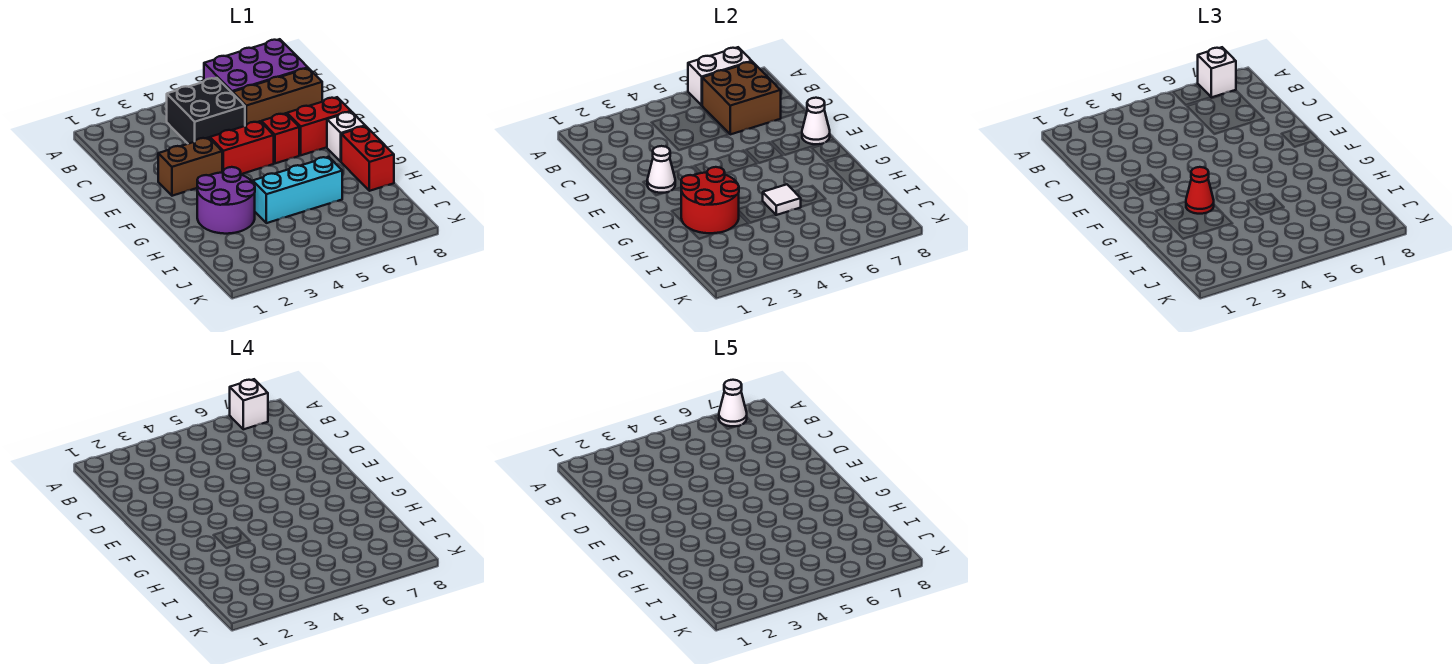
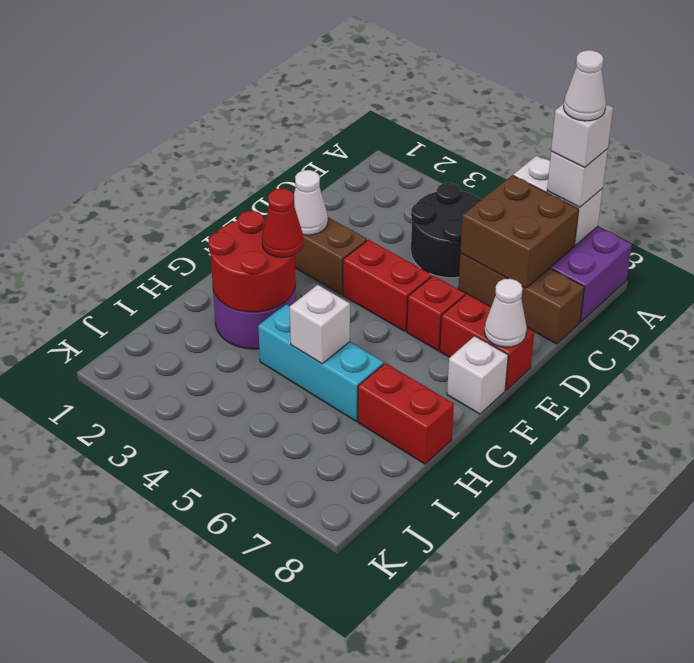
black brick B4:C5 level 1 -> black round brick B4:C5 level 1
red brick G8:H8 level 1 -> red brick H7:H8 level 1
white tile H5 level 2 -> white brick H5 level 2

